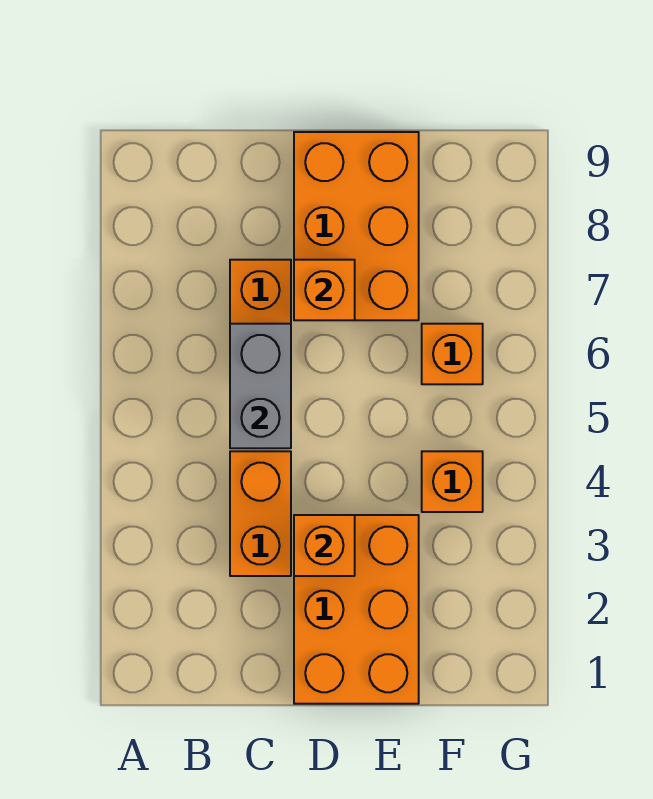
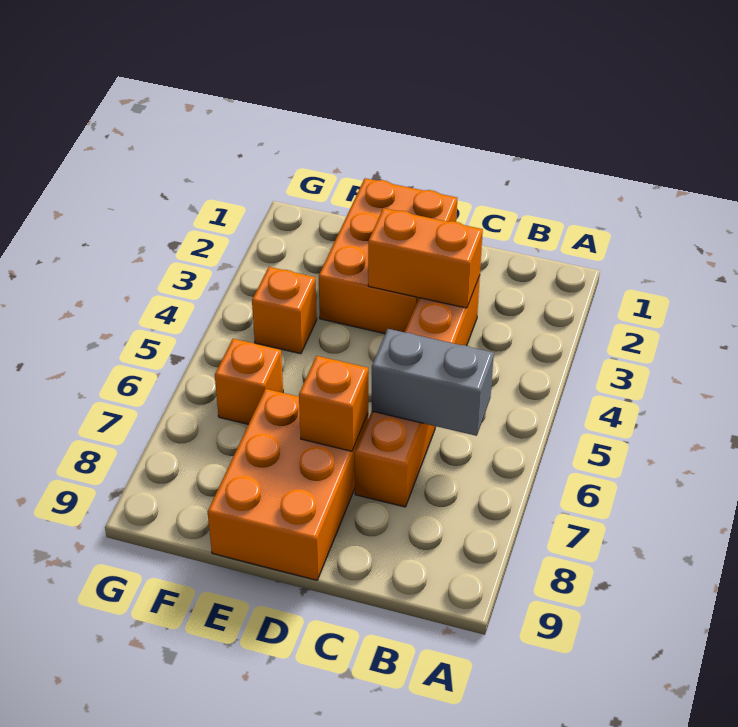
grey brick C5:C6 level 2 -> grey brick B6:C6 level 2
orange brick D3 level 2 -> orange brick C3:D3 level 2

